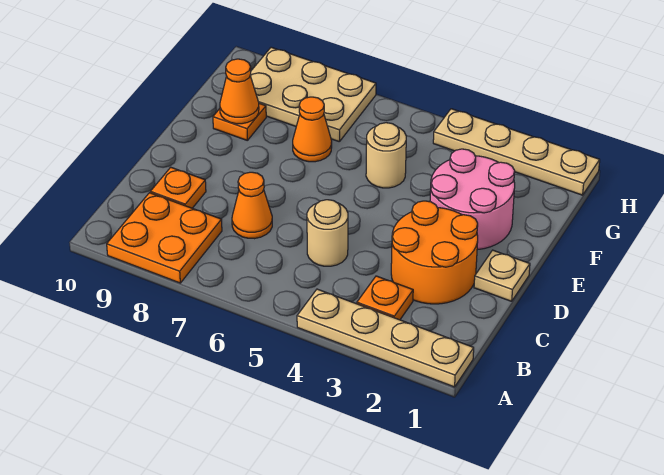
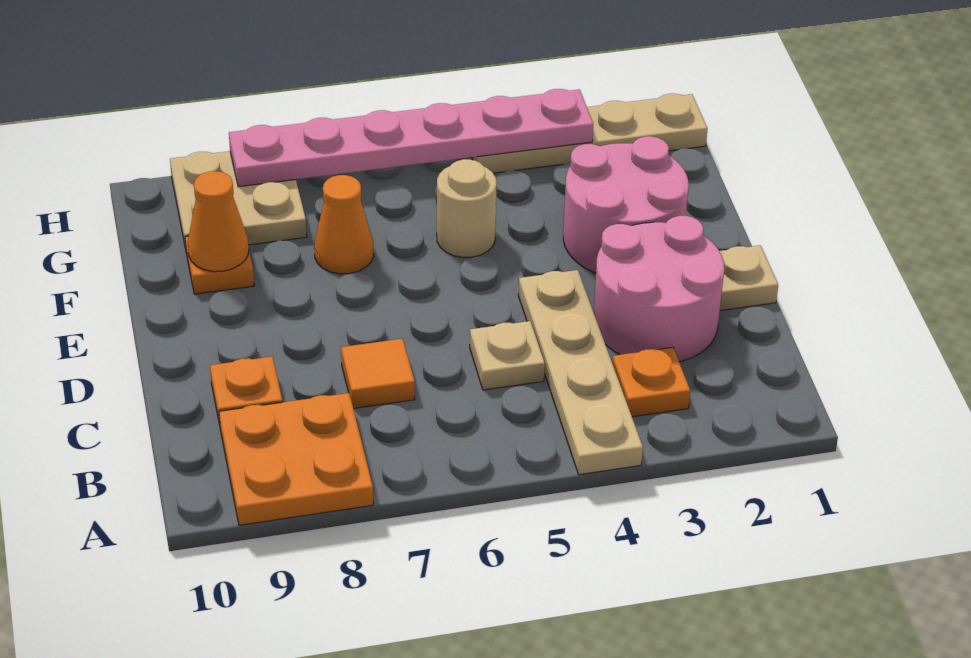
tan plate A1:A4 level 1 -> tan plate A4:D4 level 1
orange round brick C2:D3 level 1 -> pink round brick C2:D3 level 1
tan round brick C5 level 1 -> tan plate C5 level 1
orange cone C7 level 1 -> orange tile C7 level 1
tan plate G7:H9 level 1 -> tan plate G8:H9 level 1
none -> pink plate H3:H8 level 2

